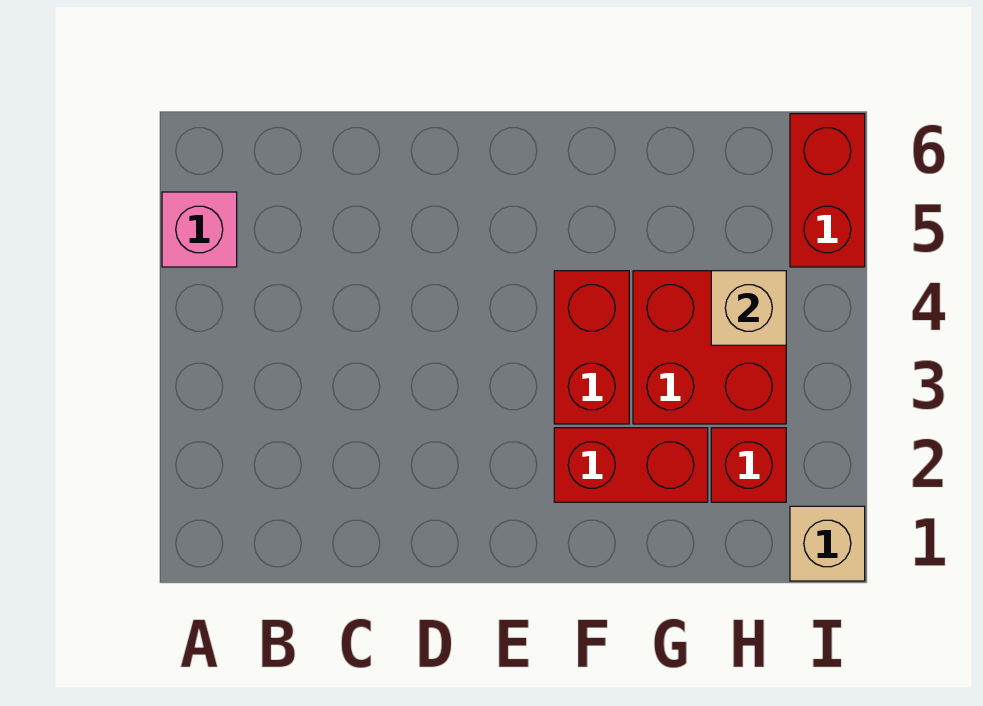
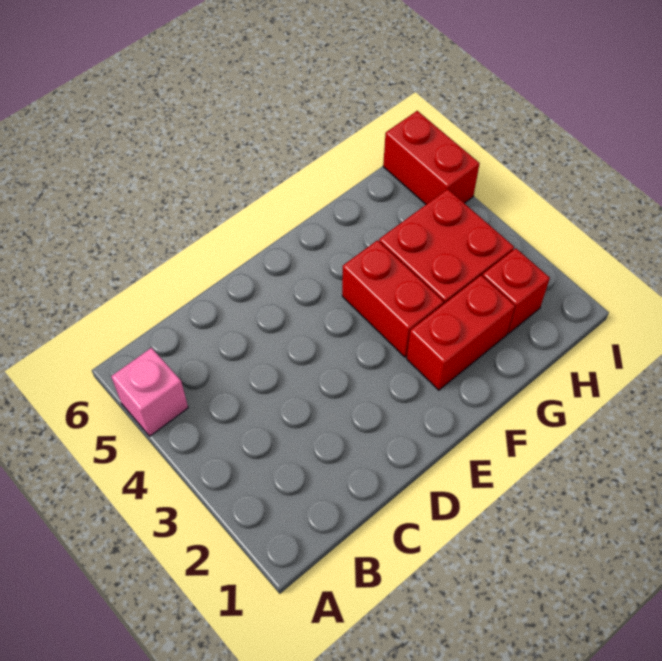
tan brick H4 level 2 -> none
tan brick I1 level 1 -> none

